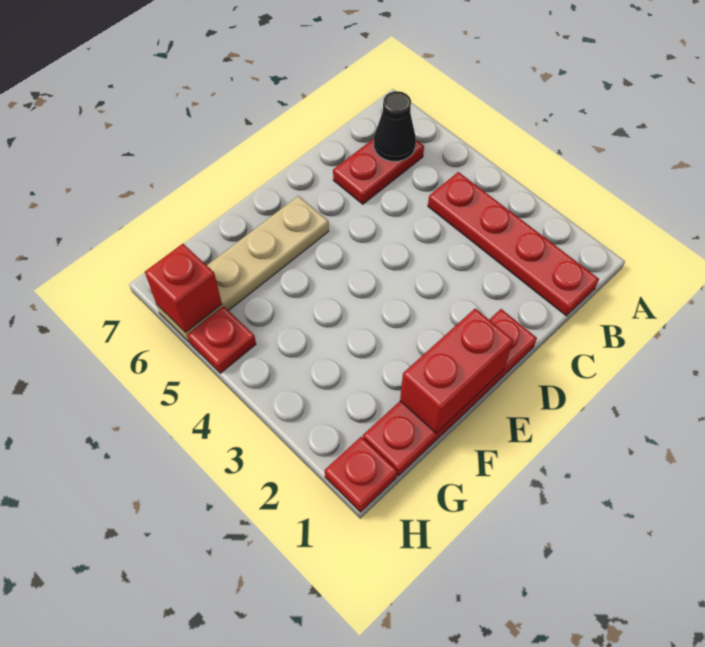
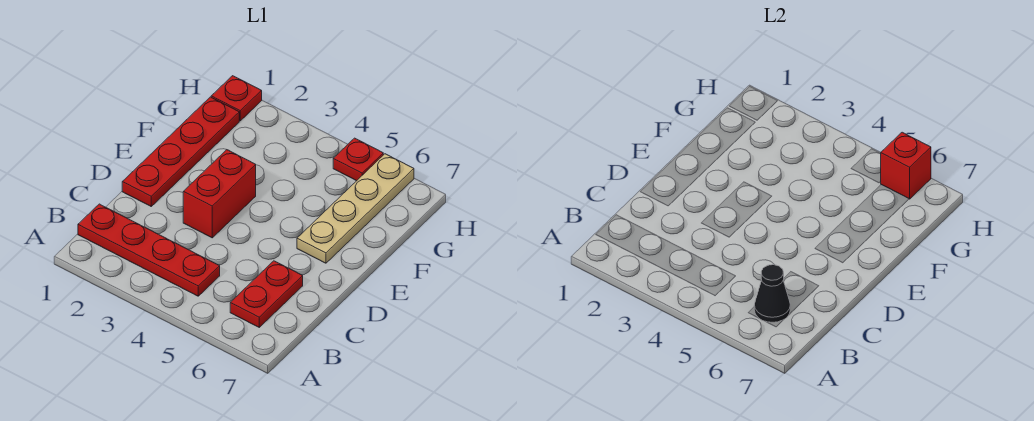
red brick E1:F1 level 2 -> red brick D3:E3 level 1

